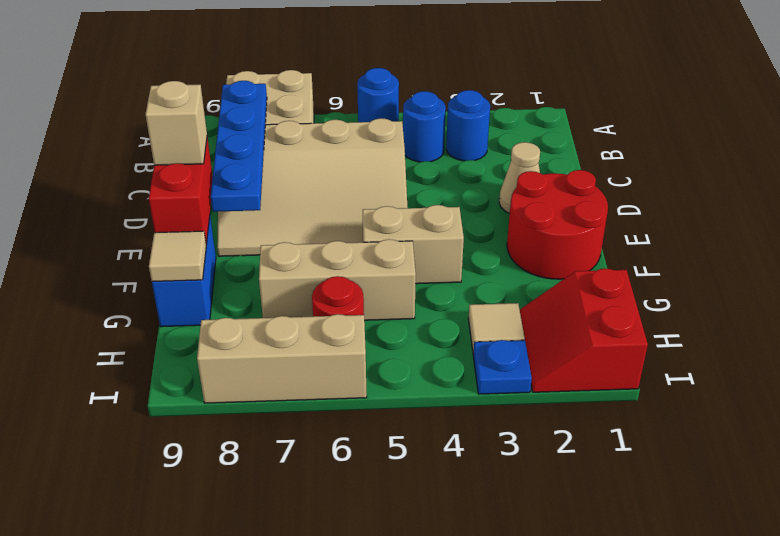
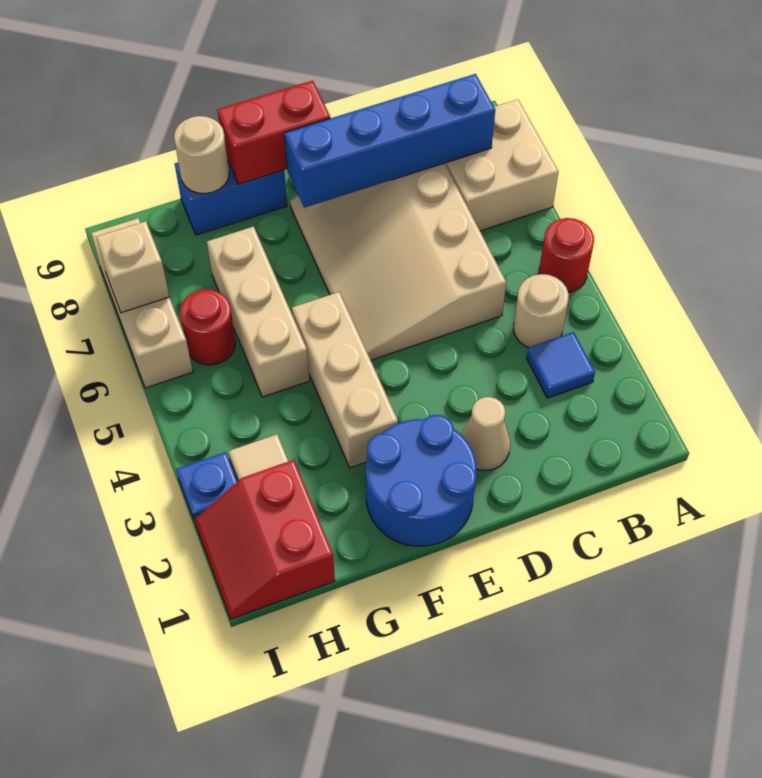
blue round brick A5 level 1 -> red round brick A5 level 1
blue round brick B3 level 1 -> blue tile B3 level 1
blue round brick B4 level 1 -> tan round brick B4 level 1
blue plate B8:E8 level 2 -> blue brick B8:E8 level 2
red round brick E1:F2 level 1 -> blue round brick E1:F2 level 1
tan brick E9 level 3 -> tan brick I7 level 2
tan brick F4:F5 level 1 -> tan brick F3:F5 level 1
tan tile G9 level 2 -> tan round brick G9 level 2
red slope H1:I2 level 1 top 1 -> red slope H1:I2 level 1 top H

